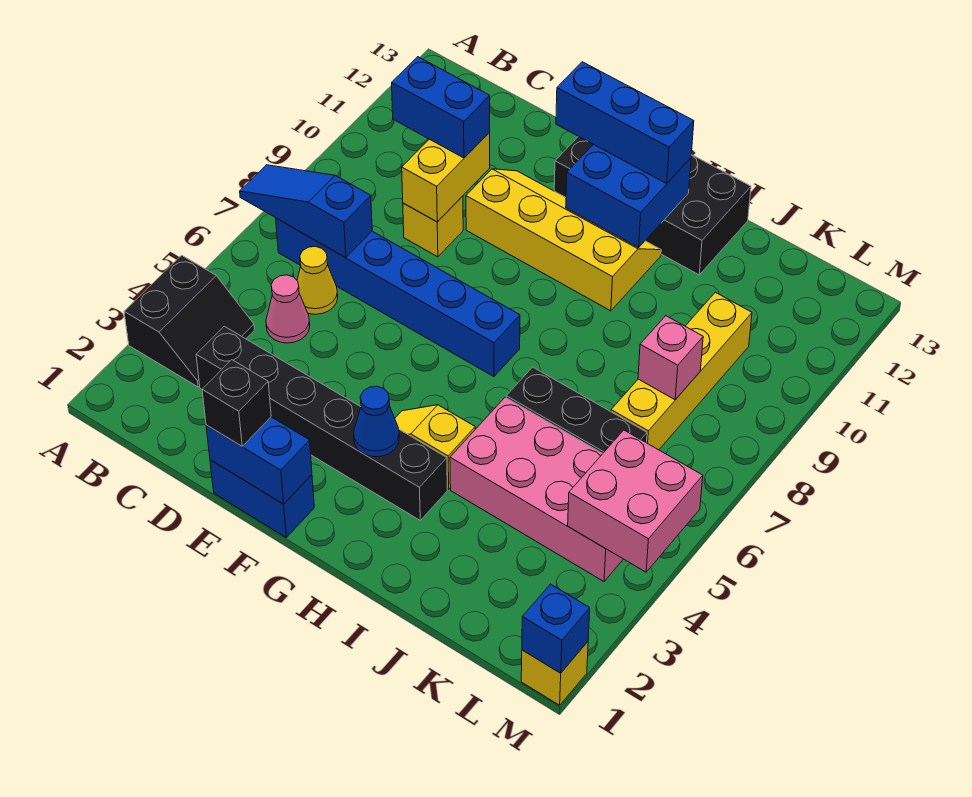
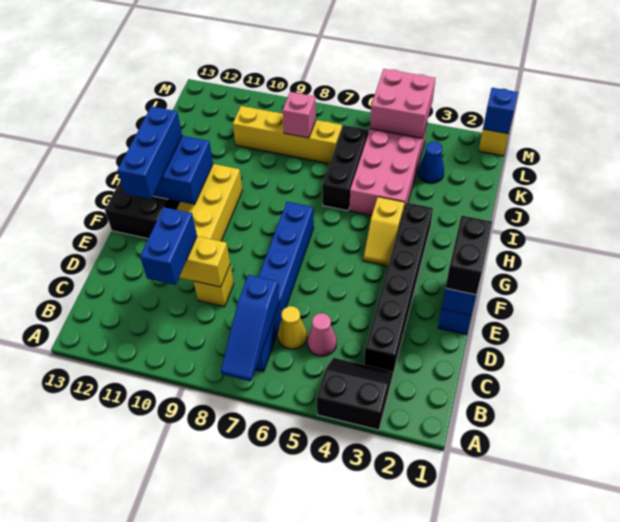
black brick E1 level 3 -> black brick E1:F1 level 3
blue cone G3 level 2 -> blue cone K3 level 1

